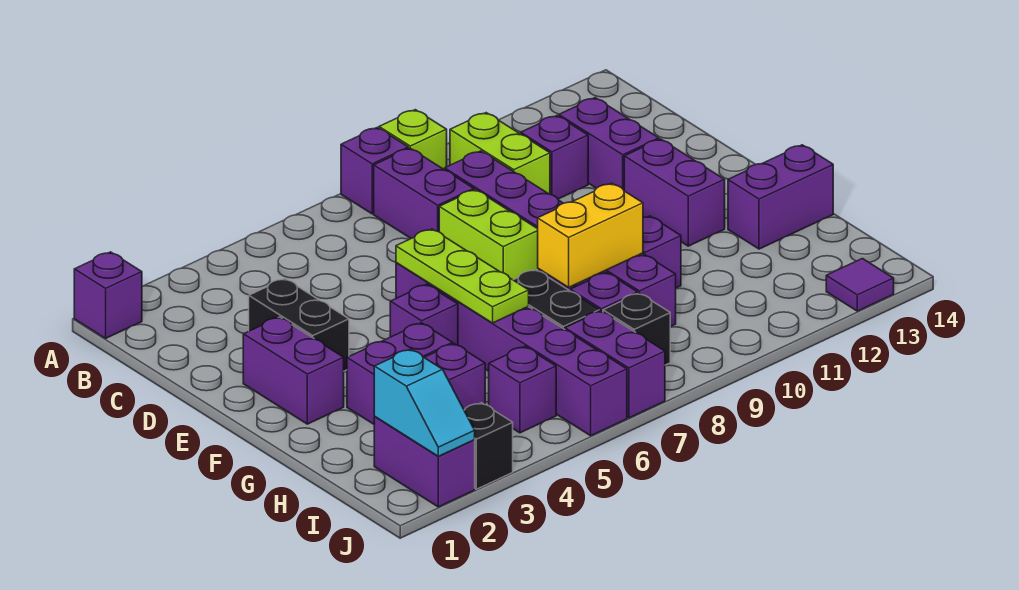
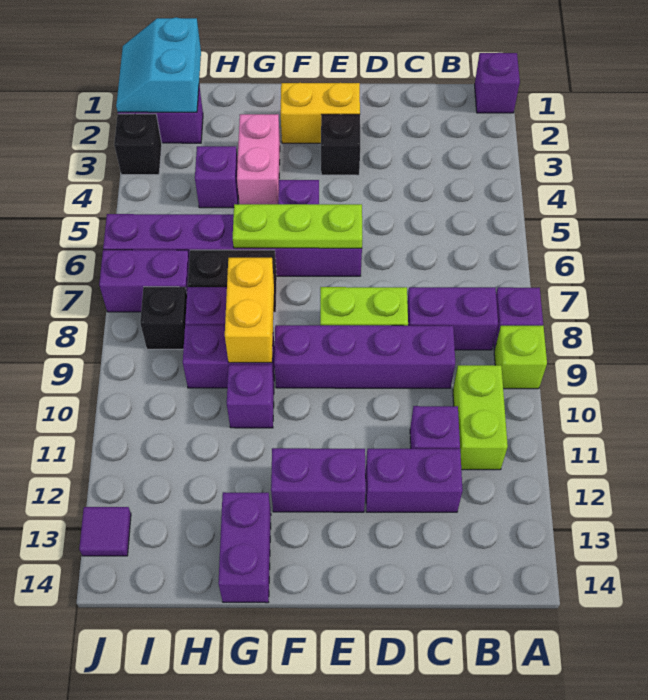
lime brick B10:C10 level 1 -> lime brick B10:B11 level 1
black brick D3:E3 level 1 -> black brick E3 level 1
purple brick E2:F2 level 1 -> yellow brick E2:F2 level 1
purple brick G3:G4 level 1 -> pink brick G3:G4 level 1
cyan slope I2:J2 level 2 top I -> cyan slope I1:J2 level 2 top I
purple brick I5 level 1 -> none

